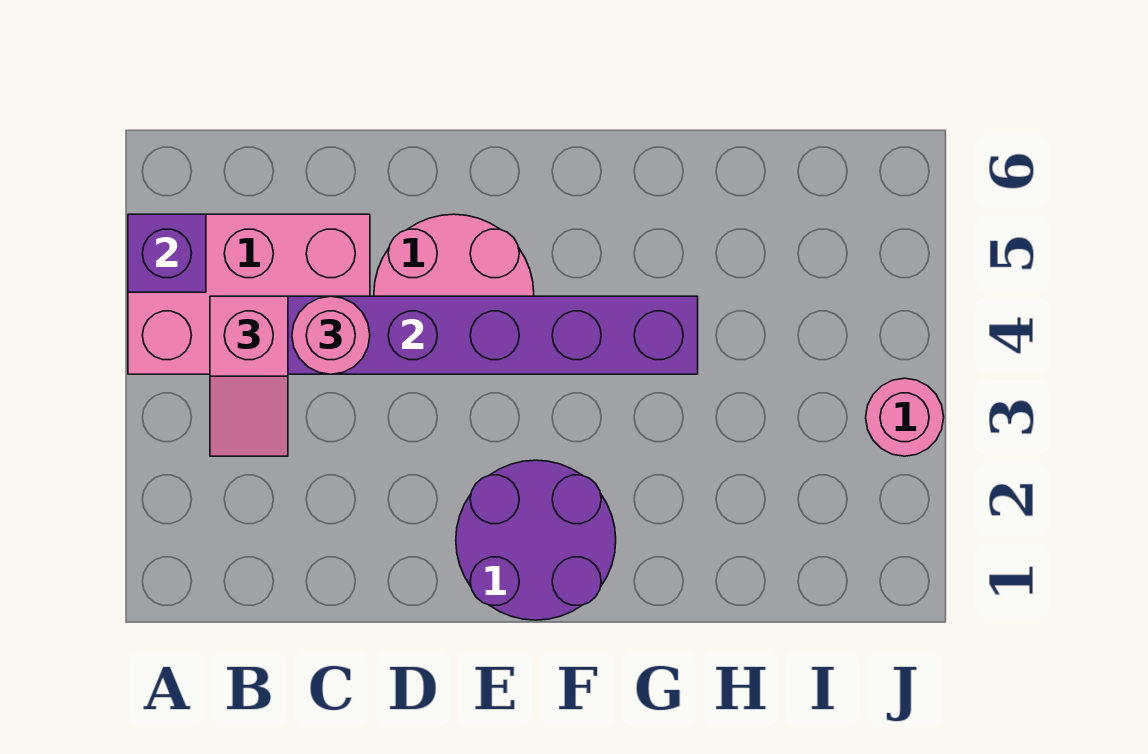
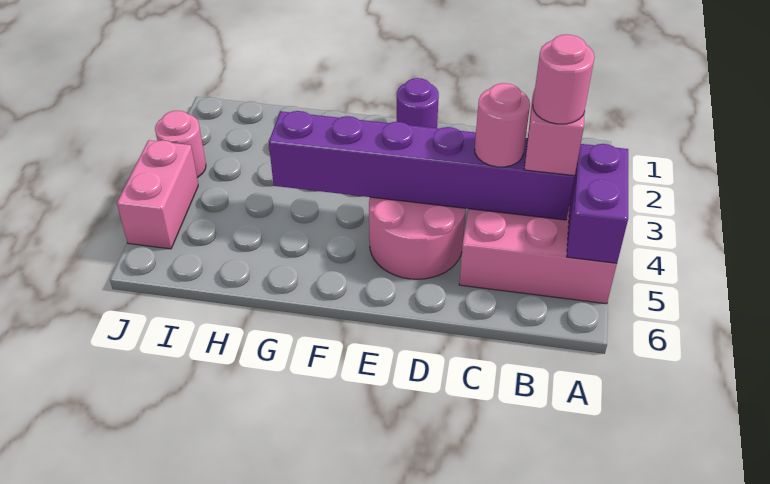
purple brick A5 level 2 -> purple brick A4:A5 level 2
none -> pink round brick B4 level 4
purple round brick E1:F2 level 1 -> purple round brick E1 level 1
none -> pink brick J4:J5 level 1

